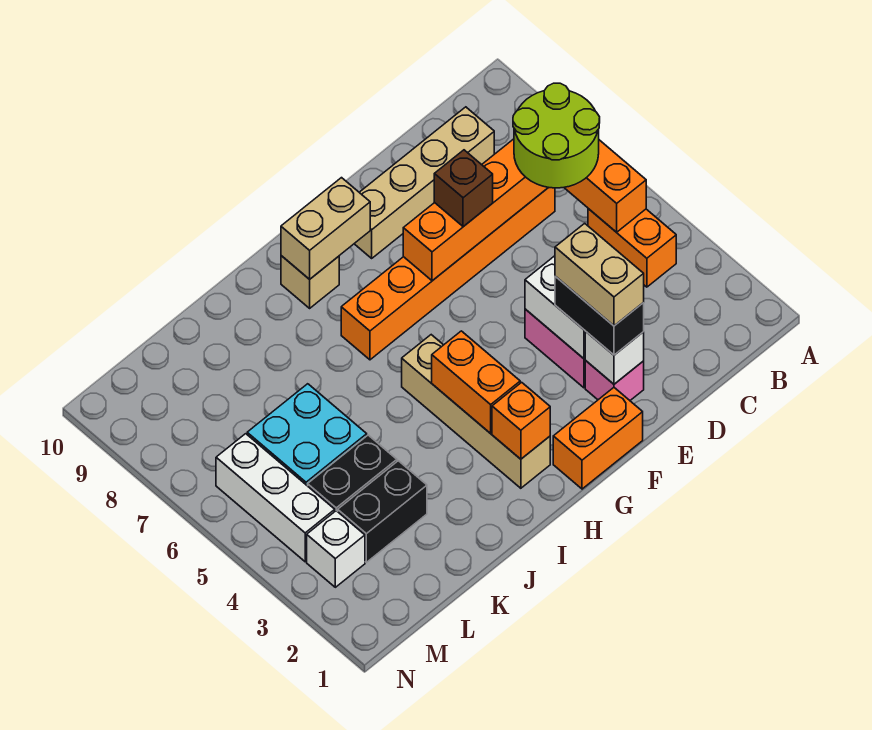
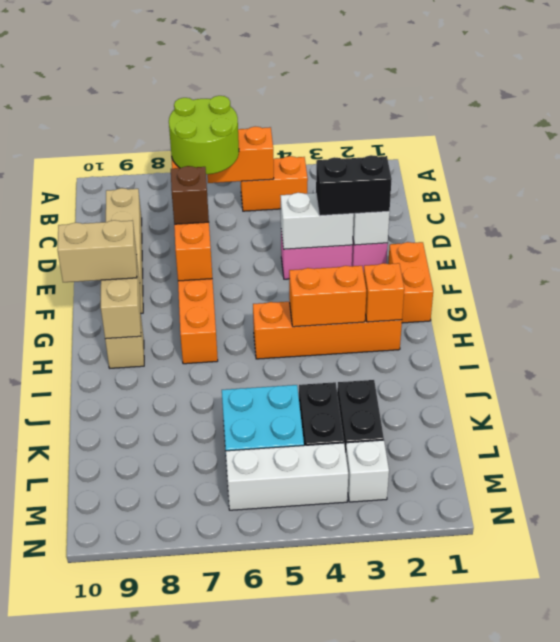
tan brick E2:E3 level 4 -> tan brick G9:G10 level 3
tan brick H2:H5 level 1 -> orange brick H2:H5 level 1

